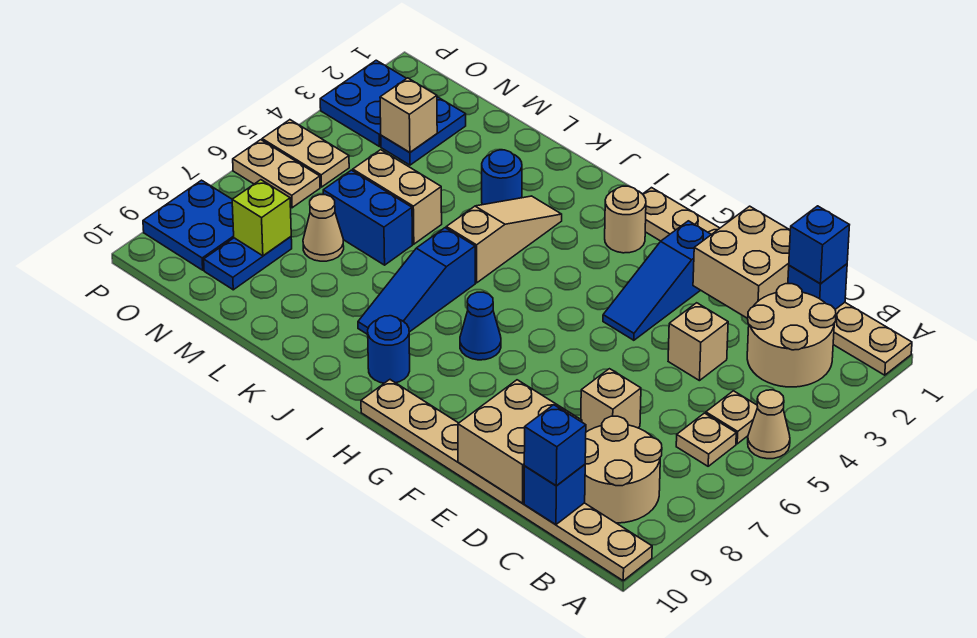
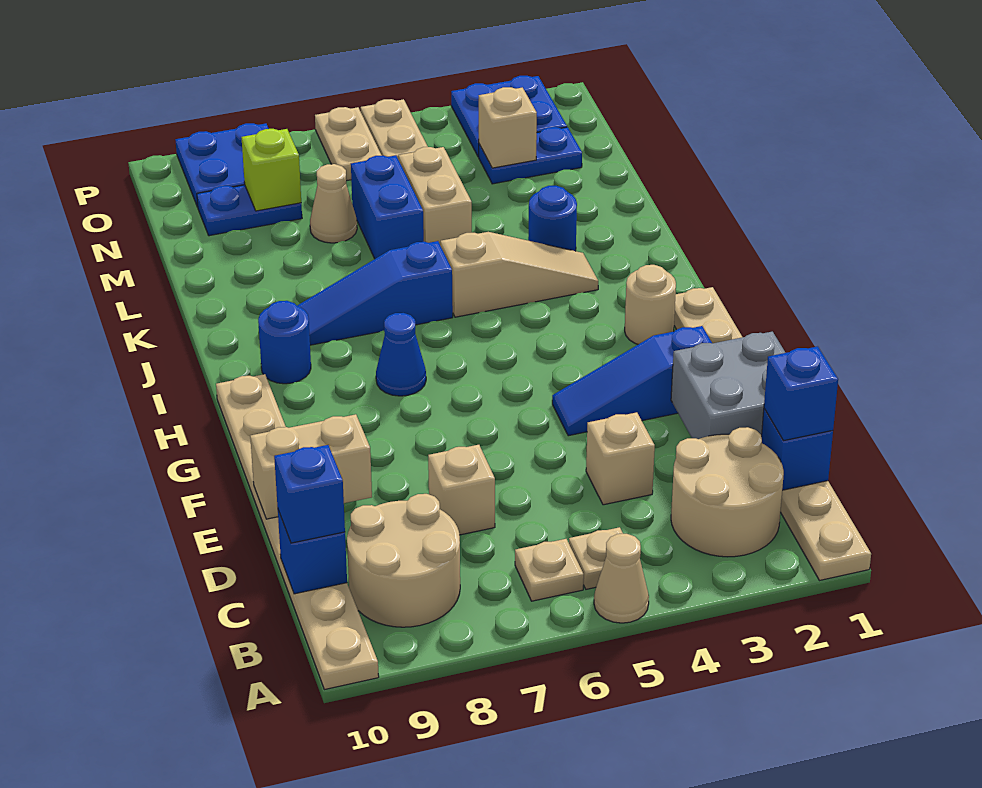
tan brick D1:E2 level 2 -> grey brick D1:E2 level 2
tan brick D9:E10 level 2 -> tan brick E9:E10 level 2

